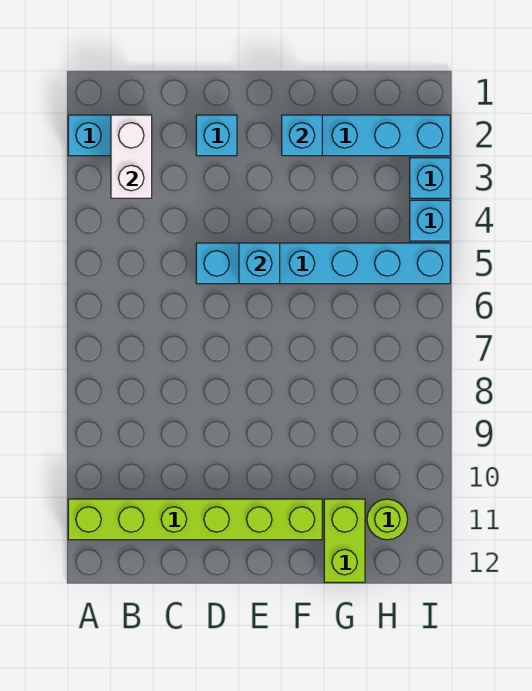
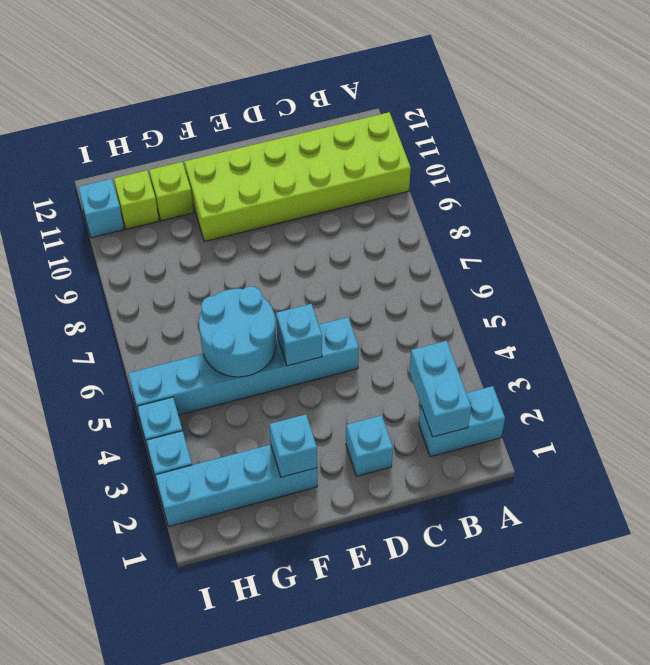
lime brick A11:F11 level 1 -> lime brick A10:F11 level 1
white brick B2:B3 level 2 -> cyan brick B2:B3 level 2
none -> cyan round brick F5:G6 level 2
lime brick G11:G12 level 1 -> lime brick G11 level 1
lime round brick H11 level 1 -> lime brick H11 level 1
none -> cyan brick I11 level 1

